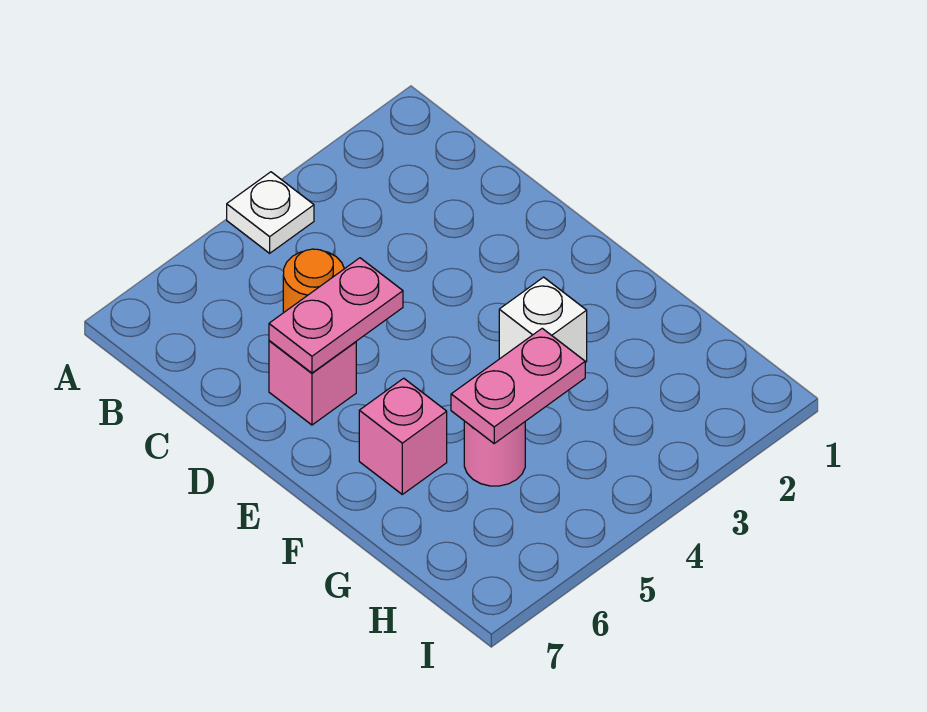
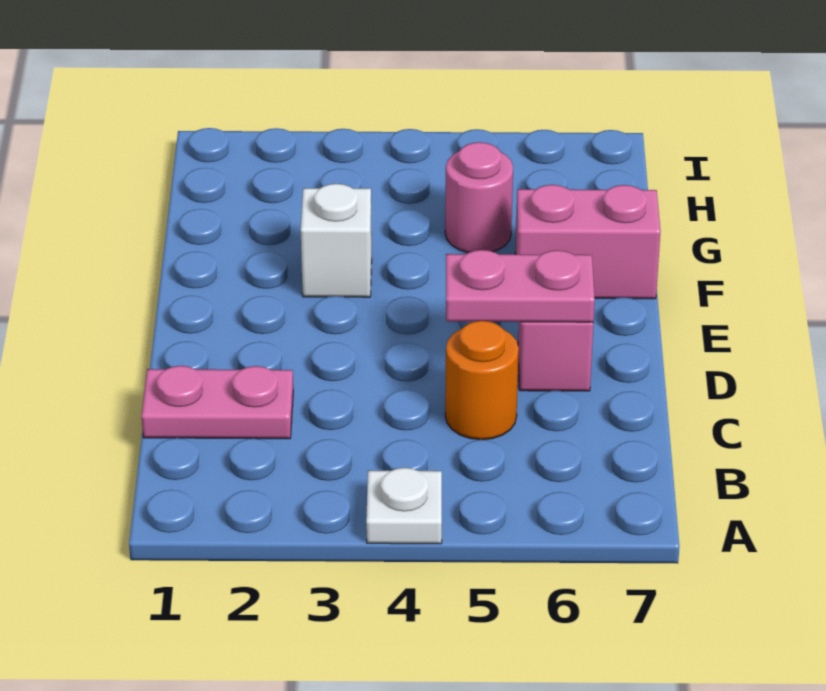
pink brick F6 level 1 -> pink brick F6:F7 level 1
pink plate G4:G5 level 2 -> pink plate C1:C2 level 1

